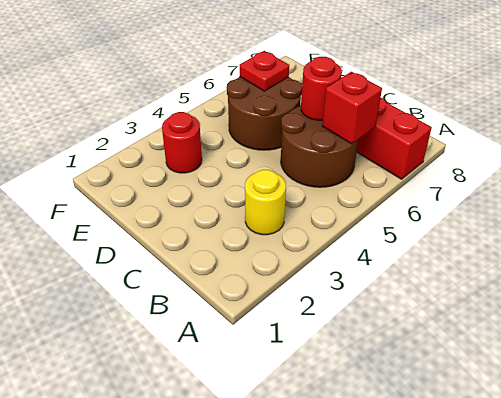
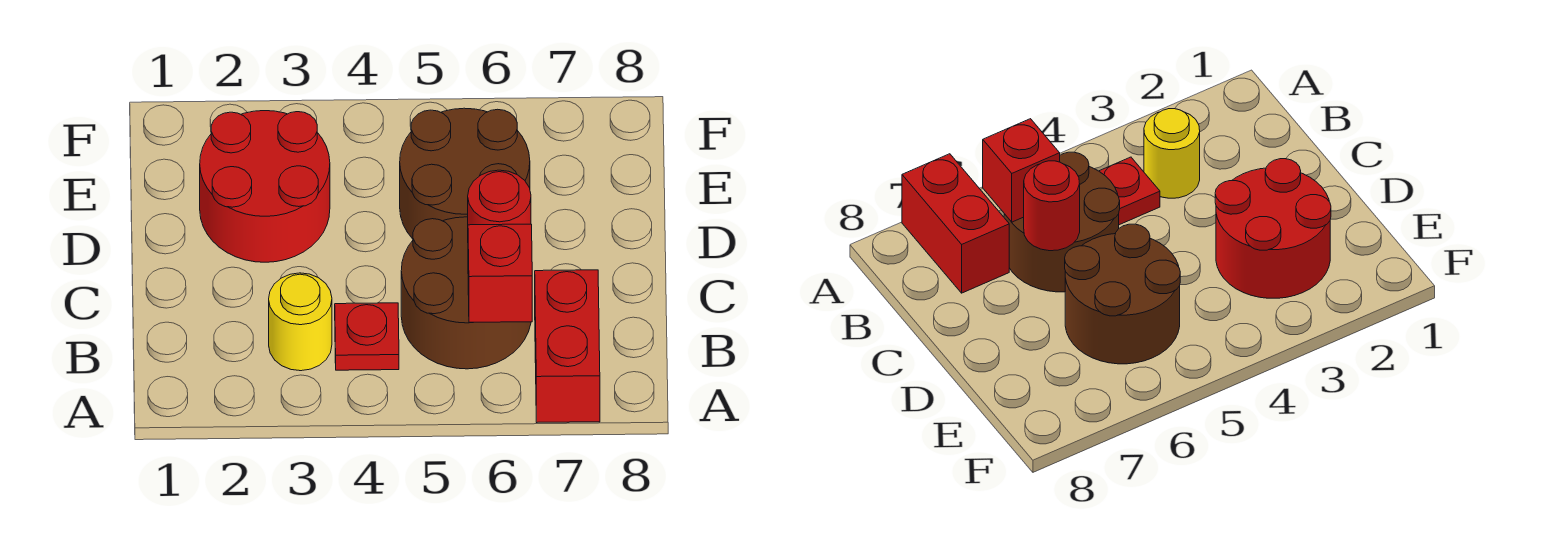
red round brick E3 level 1 -> red round brick D2:E3 level 1
red plate E6 level 2 -> red plate B4 level 1

